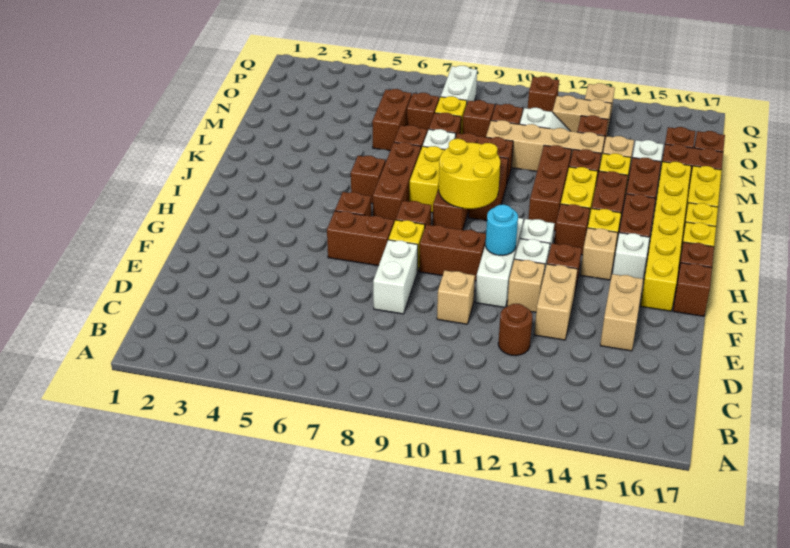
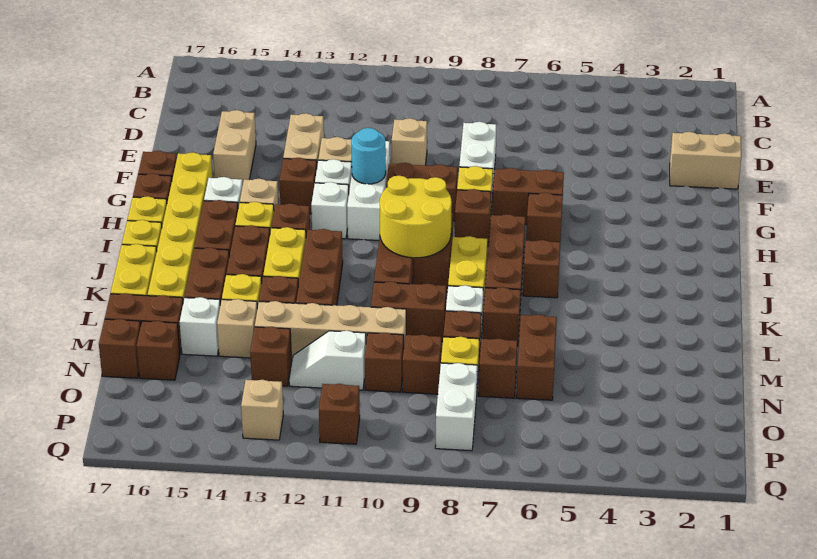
brown round brick D12 level 1 -> none
tan brick O12:O13 level 1 -> tan brick E1:E2 level 1

